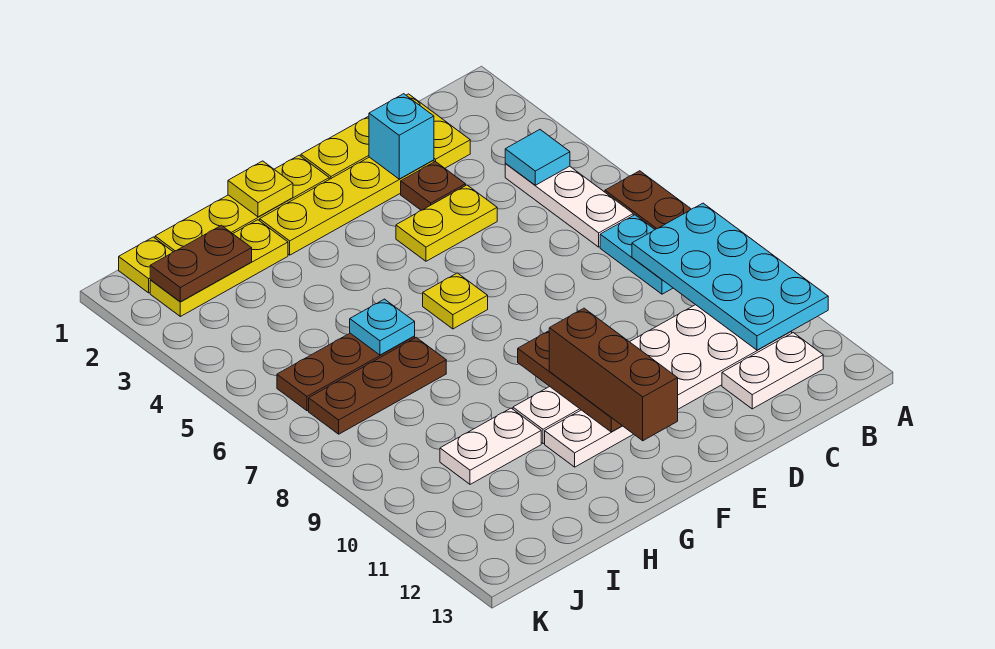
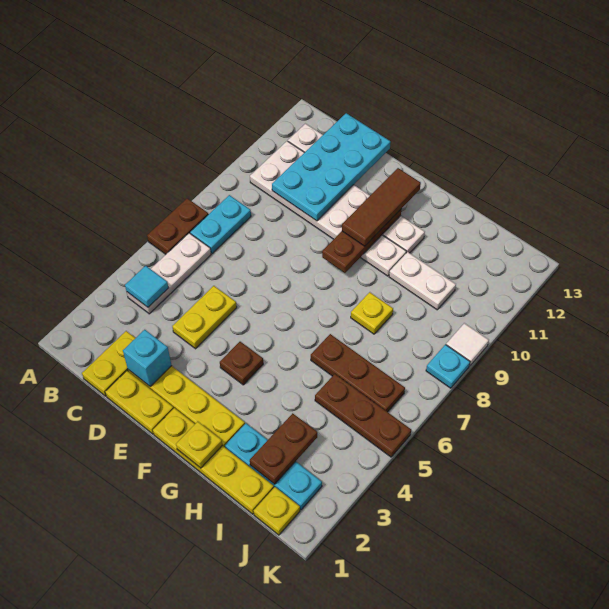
cyan plate A8:B11 level 2 -> cyan plate C10:D13 level 2
brown plate D3 level 1 -> brown plate F4 level 1
yellow plate D4:E4 level 1 -> yellow plate D4:D5 level 1
yellow plate F6 level 1 -> yellow plate H8 level 1
brown brick F10:F12 level 3 -> brown tile F10:F12 level 3
yellow plate H2:J2 level 1 -> cyan plate H2:J2 level 1
cyan plate H6 level 2 -> cyan plate K8 level 1
brown plate H7:J7 level 1 -> brown plate I5:K5 level 1
brown plate I2:J2 level 2 -> brown plate I2:I3 level 2
none -> white tile K9 level 1

